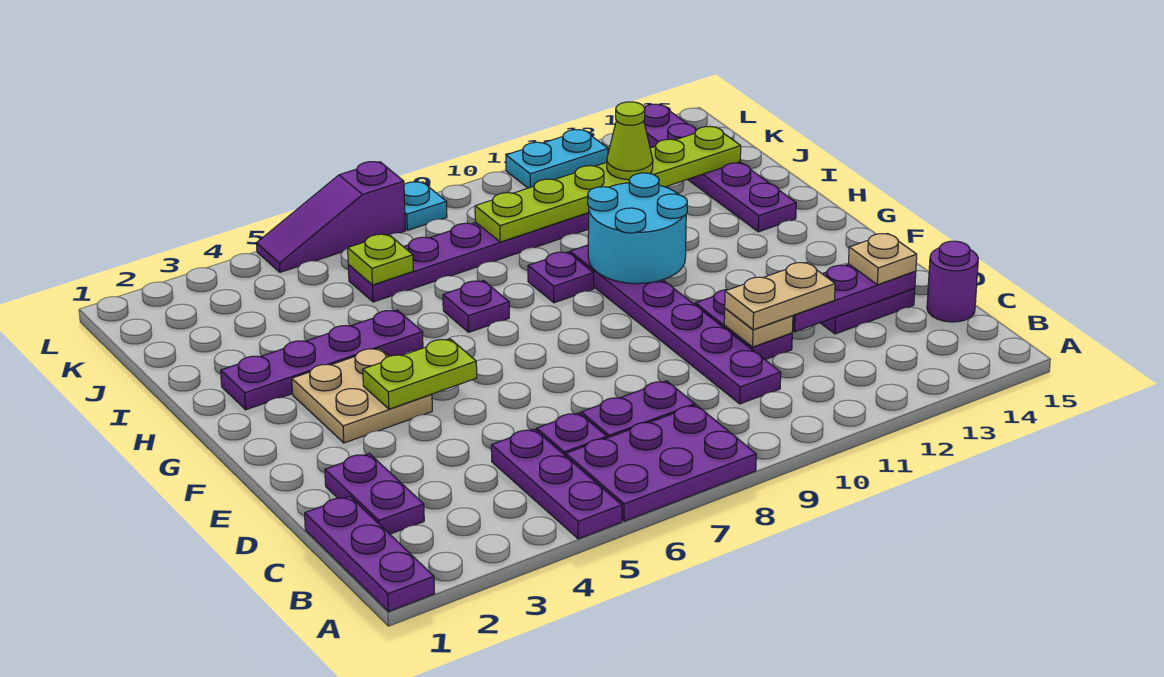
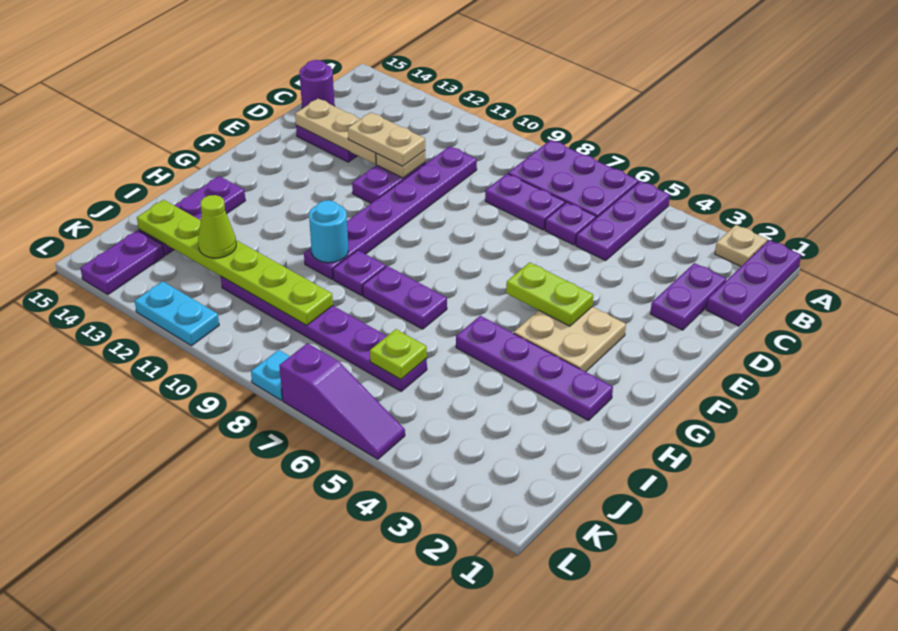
purple plate D12:D14 level 2 -> tan plate D12:D14 level 2
tan plate D14 level 3 -> tan plate A2 level 1
cyan round brick G10:H11 level 2 -> cyan round brick H10 level 2
purple plate H7 level 1 -> purple plate H7:H8 level 1

